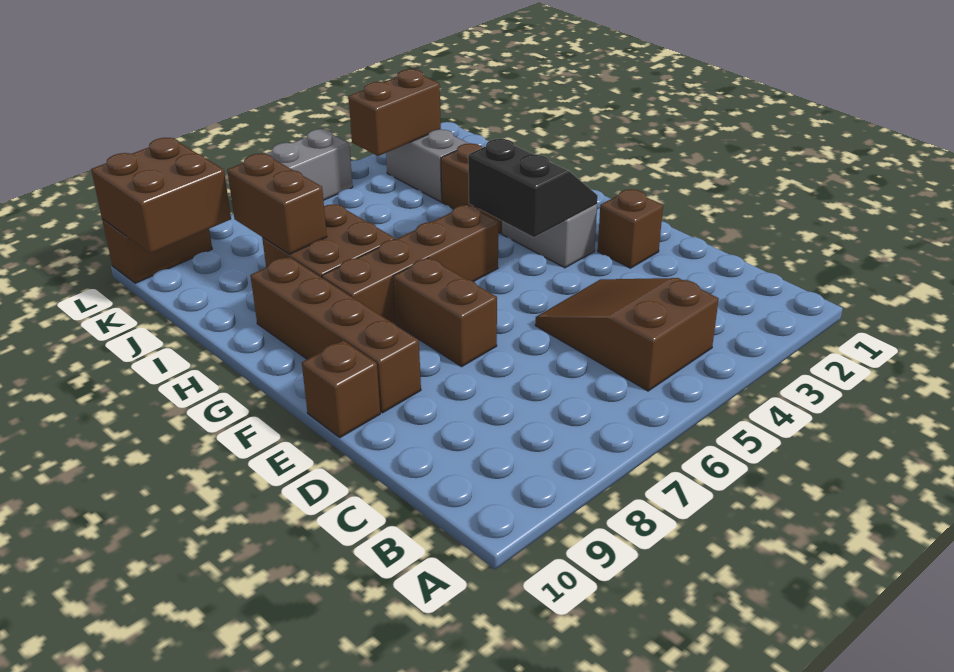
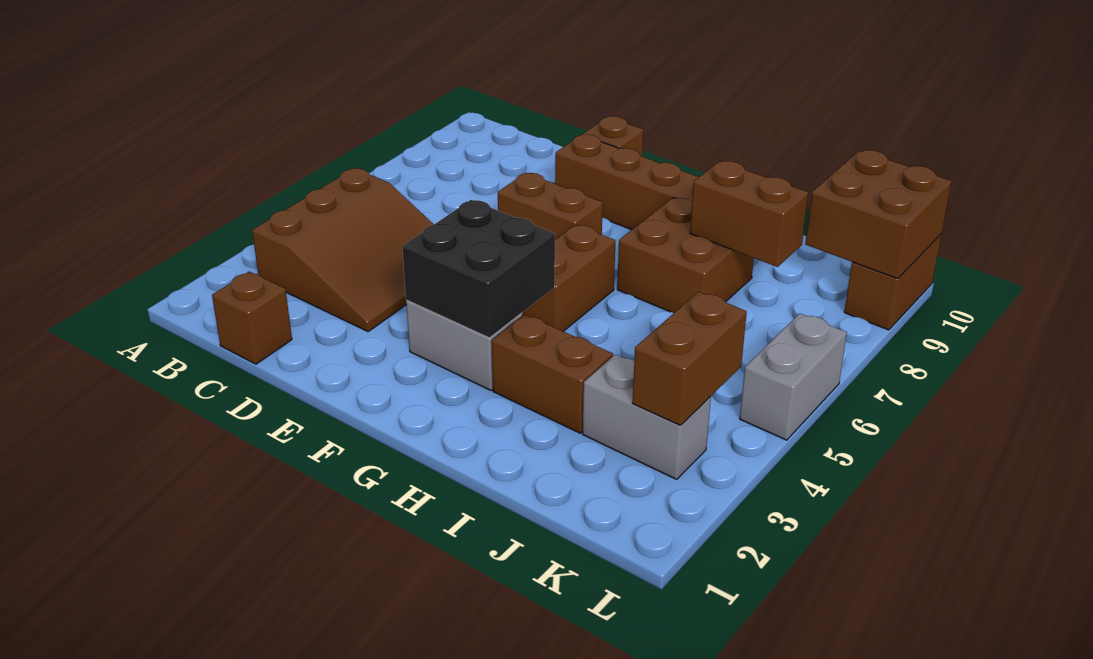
brown slope B4:D5 level 1 top B -> brown slope B3:D5 level 1 top B
brown brick E2 level 1 -> brown brick C1 level 1
black slope F3:G4 level 2 top 4 -> black brick F3:G4 level 2
brown brick G5:G8 level 1 -> brown brick G5:G6 level 1

